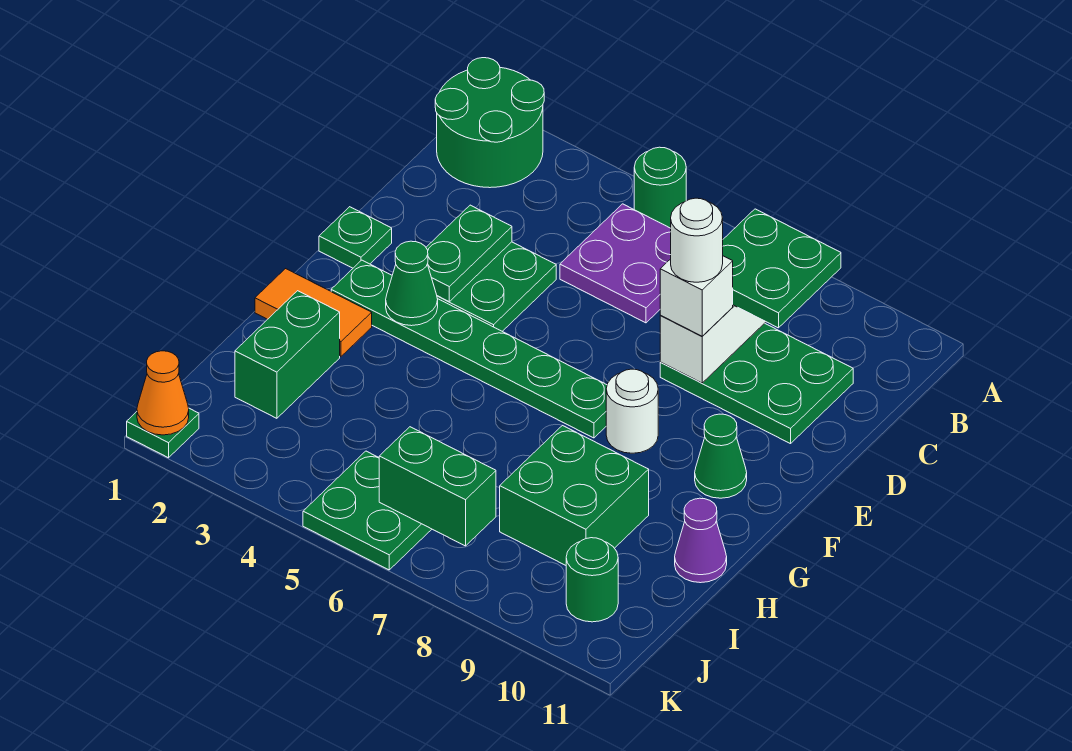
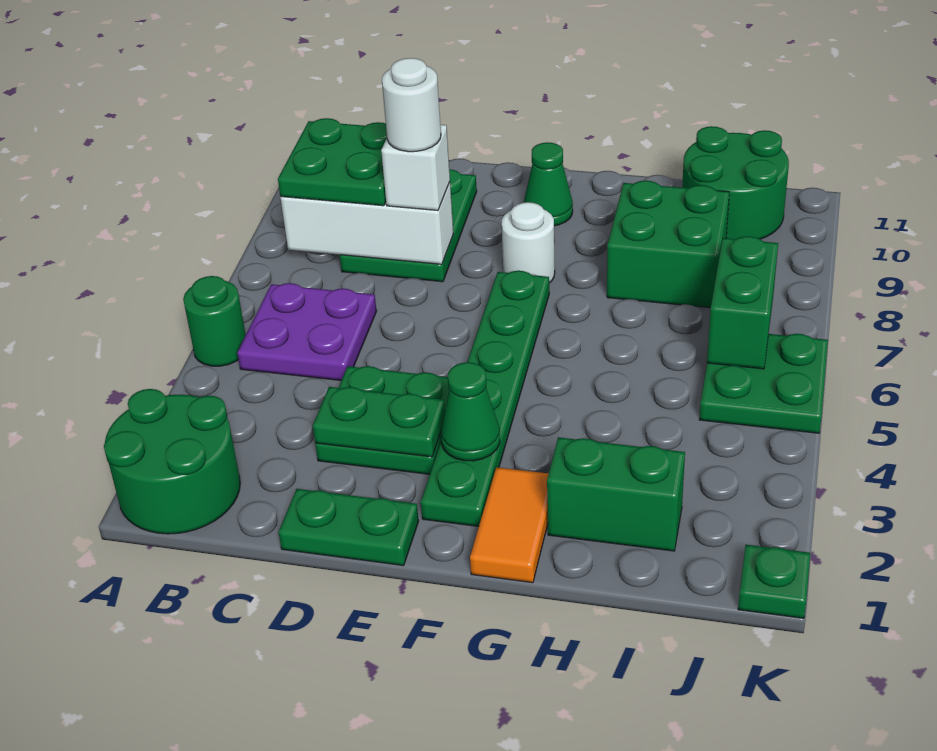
green plate E1 level 1 -> green plate D1:E1 level 1
purple cone H11 level 1 -> none
green round brick J10 level 1 -> green round brick I10:J11 level 1
orange cone K1 level 2 -> none

